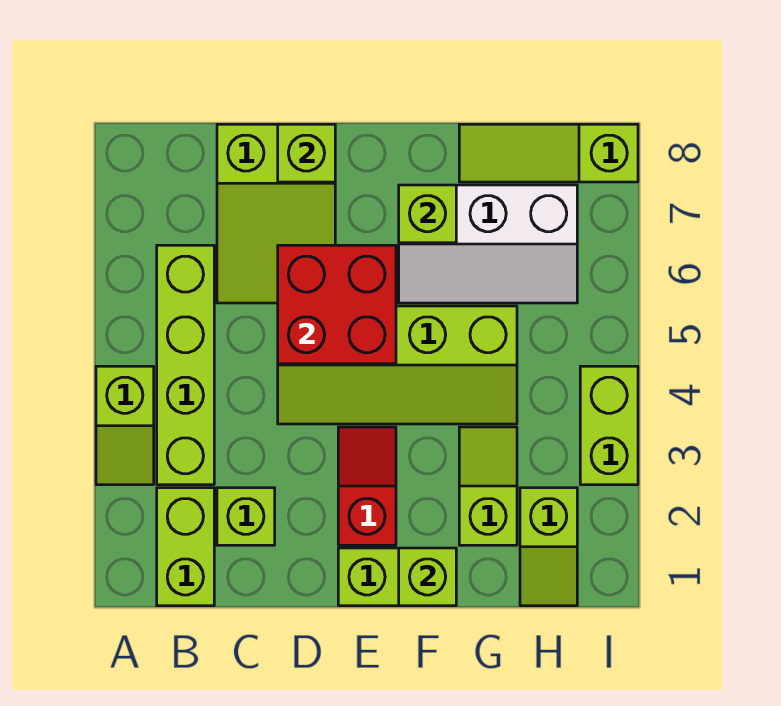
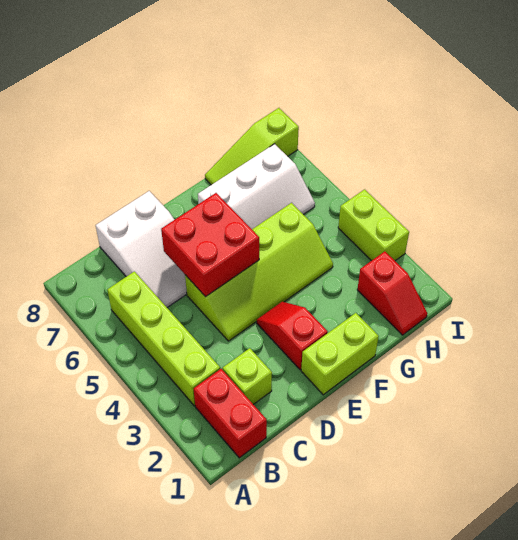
lime slope A3:A4 level 1 top 4 -> none
lime brick B1:B2 level 1 -> red brick B1:B2 level 1
lime slope C6:D8 level 1 top 8 -> white slope C6:D8 level 1 top 8
lime brick D8 level 2 -> none
lime brick F1 level 2 -> none
lime brick F7 level 2 -> none
lime slope G2:G3 level 1 top 2 -> none
lime slope H1:H2 level 1 top 2 -> red slope H1:H2 level 1 top 2

